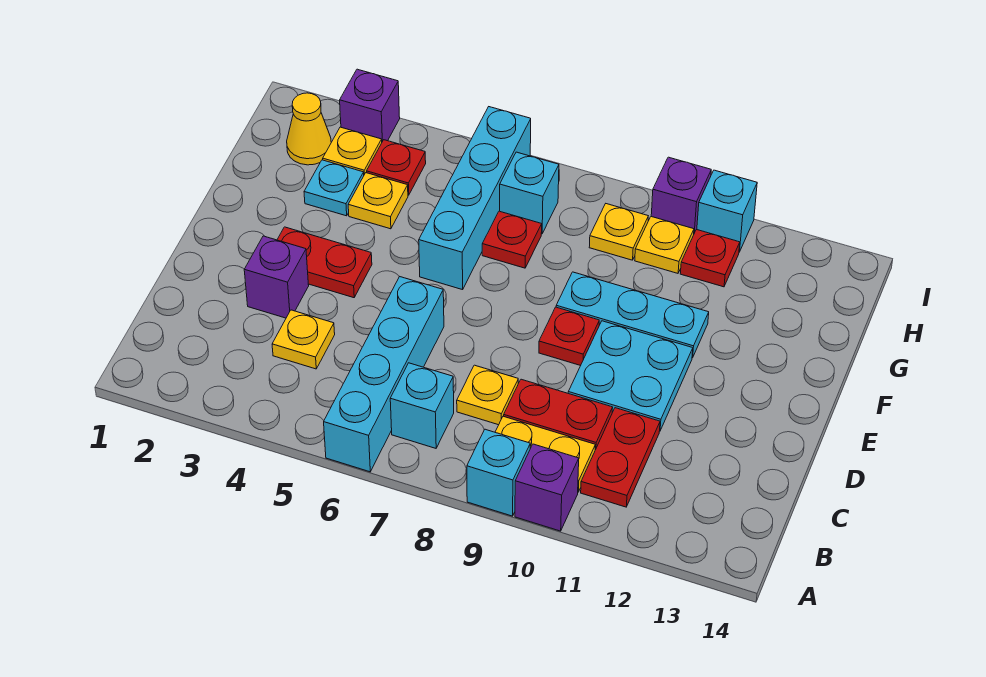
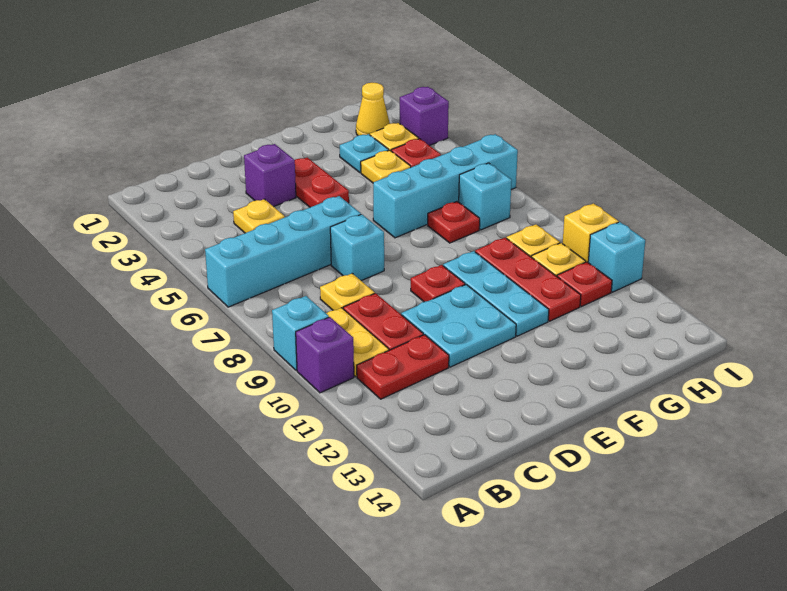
cyan brick B7 level 1 -> cyan brick D7 level 1
none -> red plate G9:G11 level 1
purple brick I10 level 1 -> yellow brick I10 level 1

